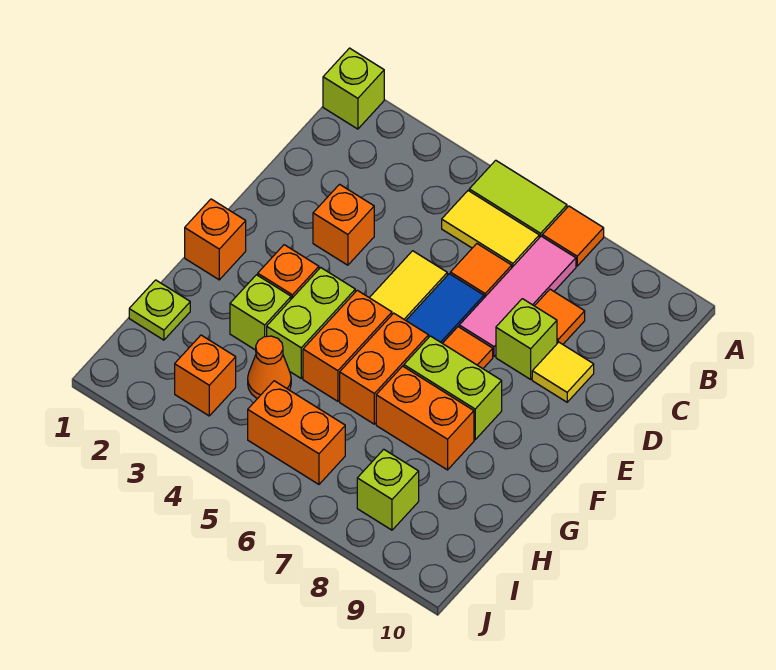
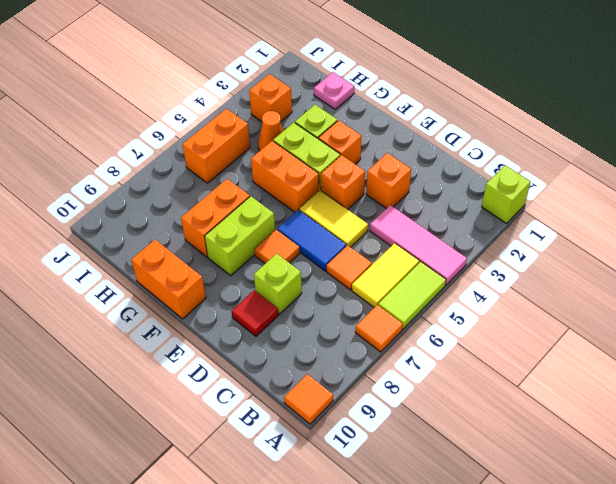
pink tile B7:D7 level 1 -> pink tile A4:C4 level 1
orange tile C8 level 1 -> orange tile A10 level 1
yellow tile D9 level 1 -> red tile D9 level 1
orange brick F1 level 1 -> orange brick E4 level 1
orange brick F6:G6 level 1 -> orange brick F10:G10 level 1
lime plate H1 level 1 -> pink plate H1 level 1
lime brick I8 level 1 -> none

